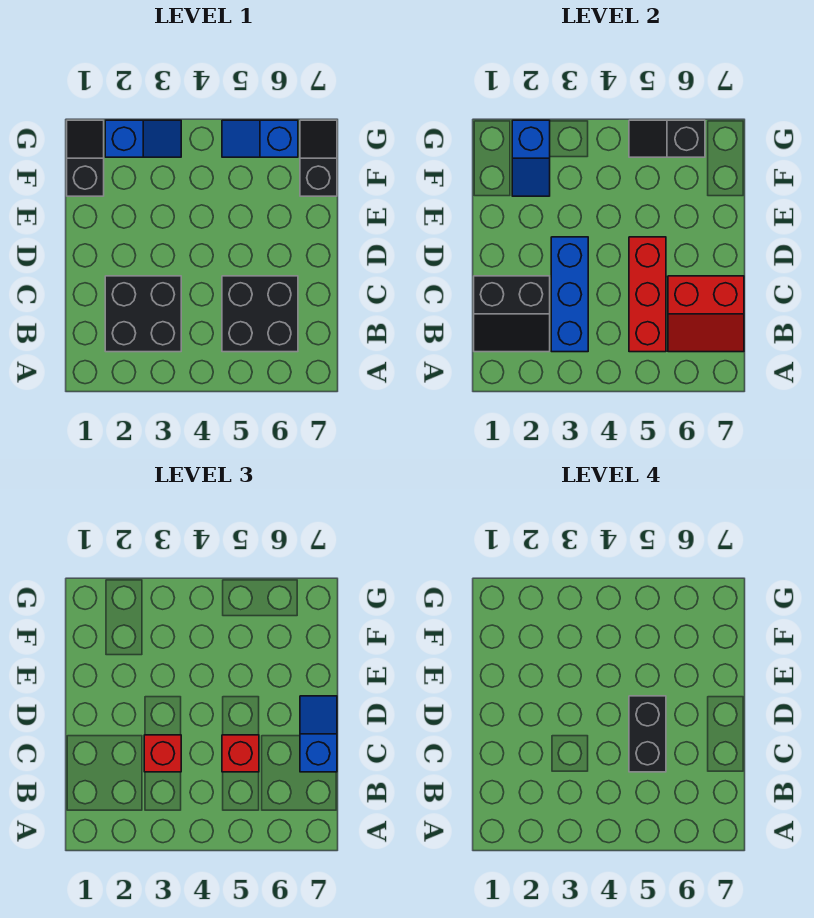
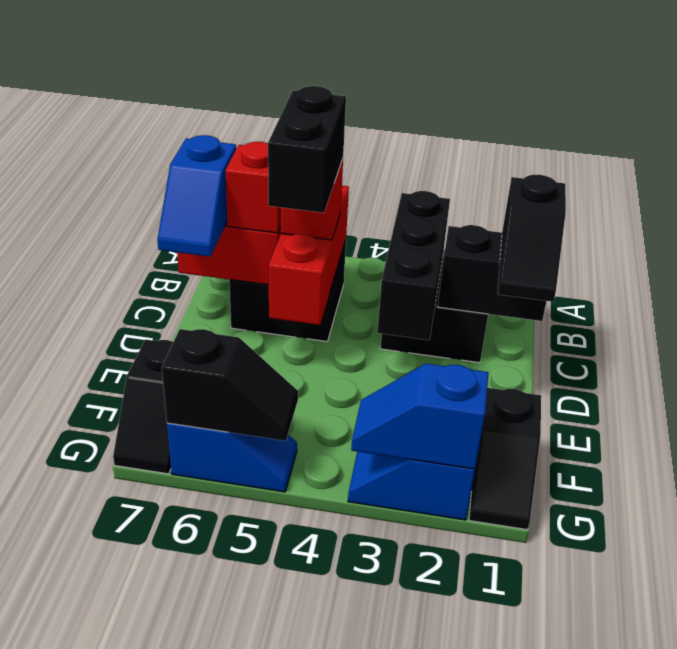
blue brick B3:D3 level 2 -> black brick B3:D3 level 2
none -> black slope C1:D1 level 3 top C
red brick C3 level 3 -> red brick C6 level 3
blue slope F2:G2 level 2 top G -> blue slope G2:G3 level 2 top 2

